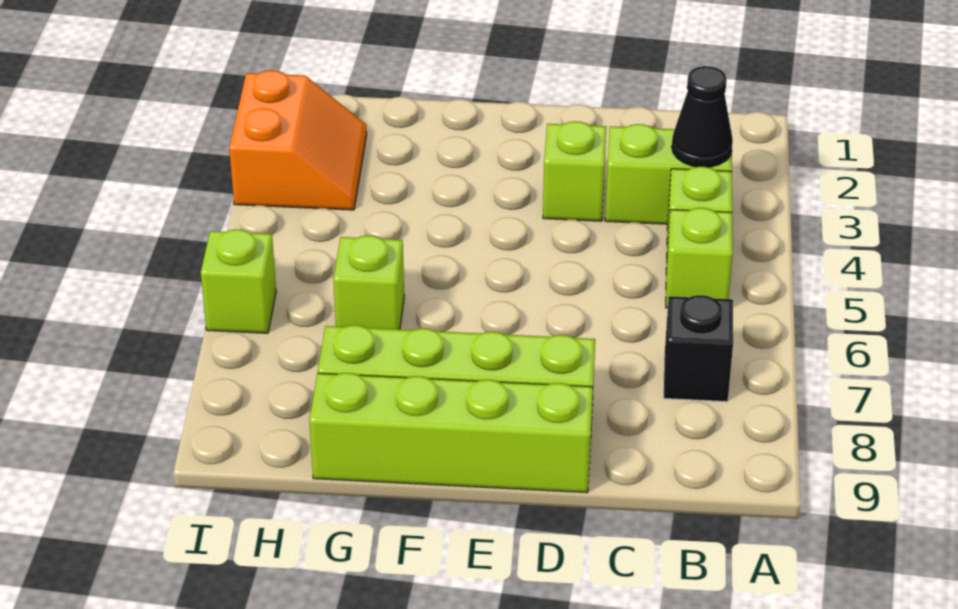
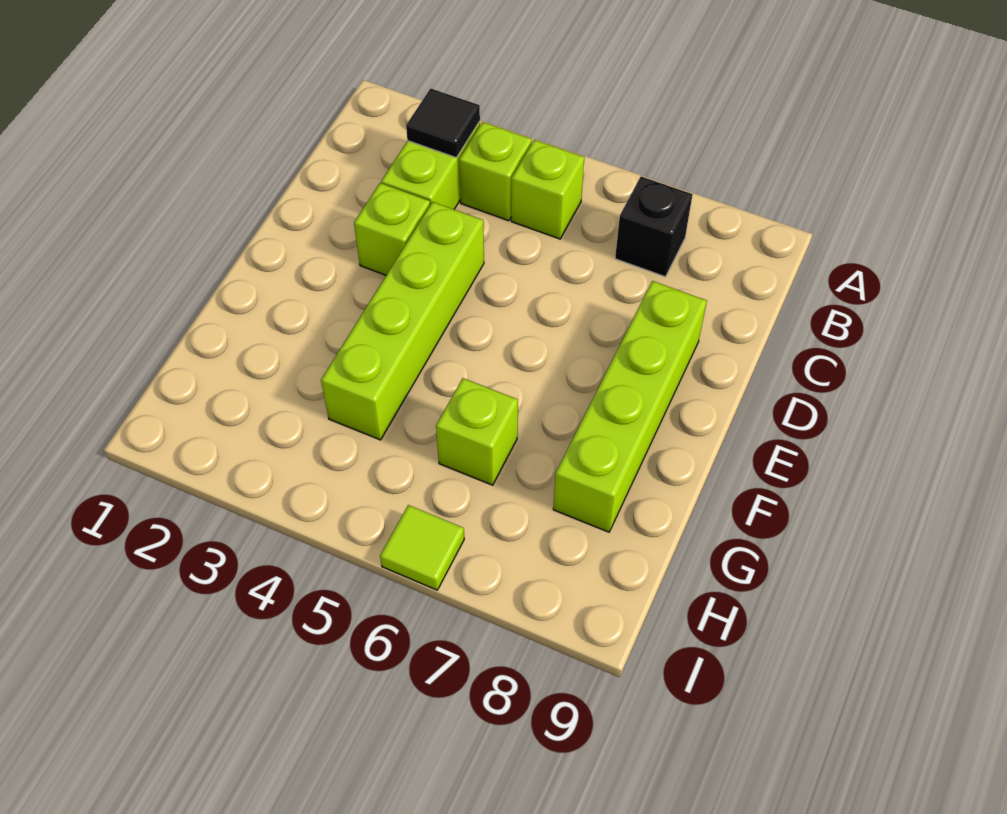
black cone B3 level 2 -> black tile B3 level 2
lime brick D9:G9 level 1 -> lime brick D4:G4 level 1
orange slope H2:I3 level 1 top I -> none
lime brick I6 level 1 -> lime tile I6 level 1

